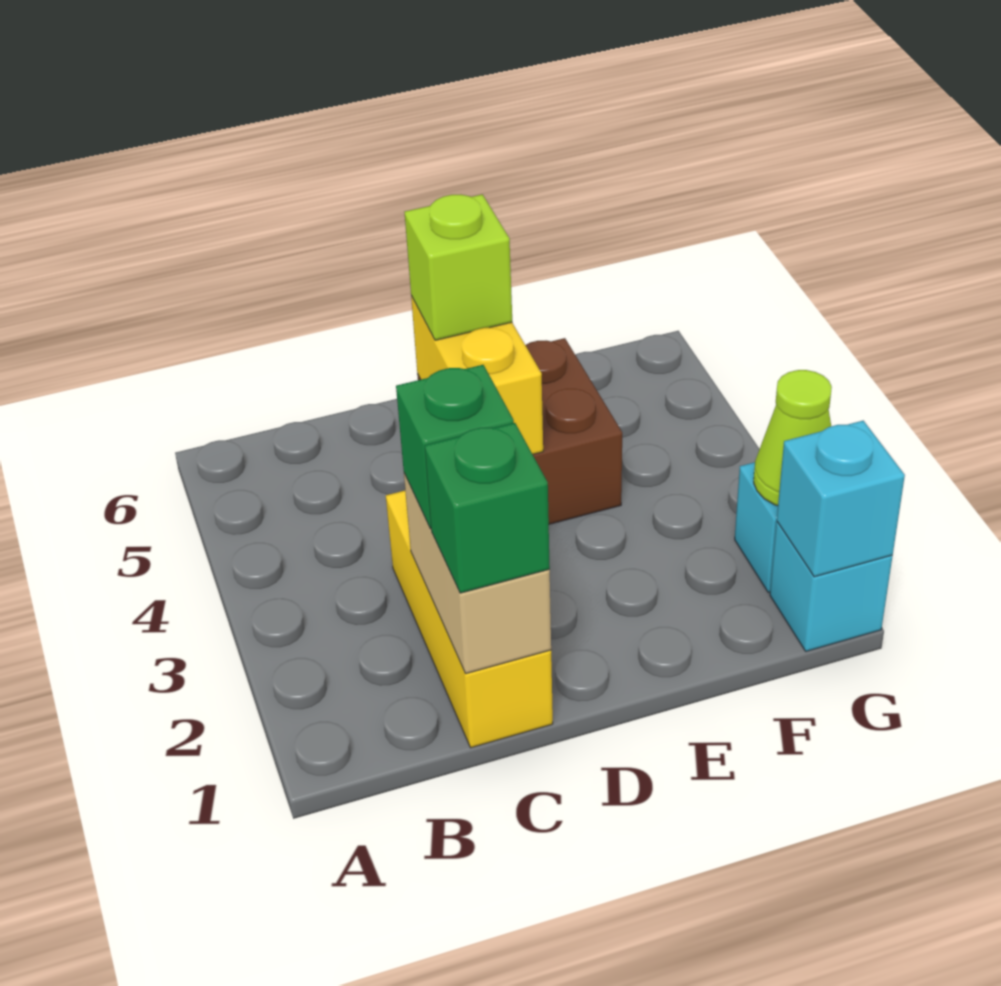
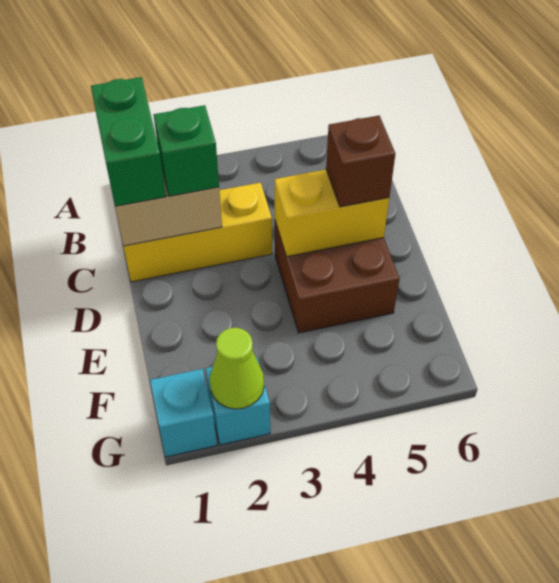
green brick C1 level 3 -> green brick B1:C1 level 3
lime brick D5 level 3 -> brown brick D5 level 3
cyan brick G1 level 2 -> none

